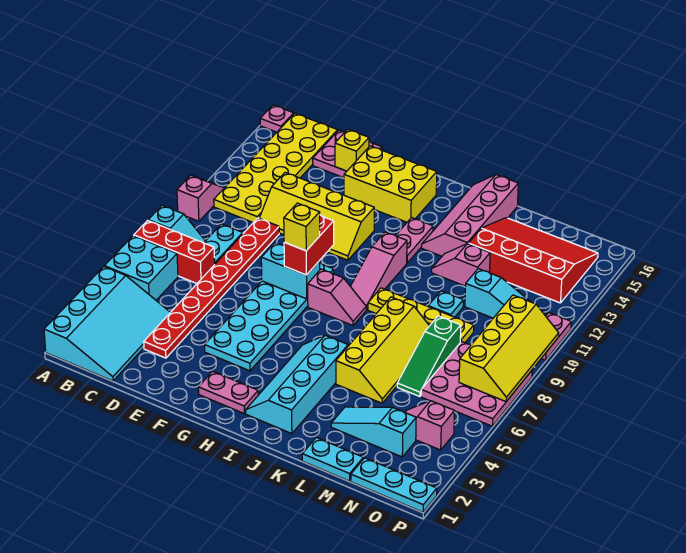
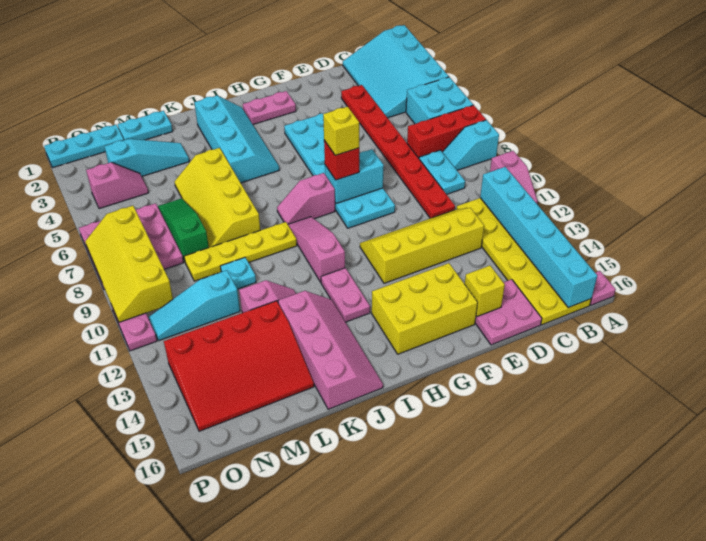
none -> cyan brick B11:B16 level 2
red brick G8:G9 level 3 -> red brick G8 level 3

